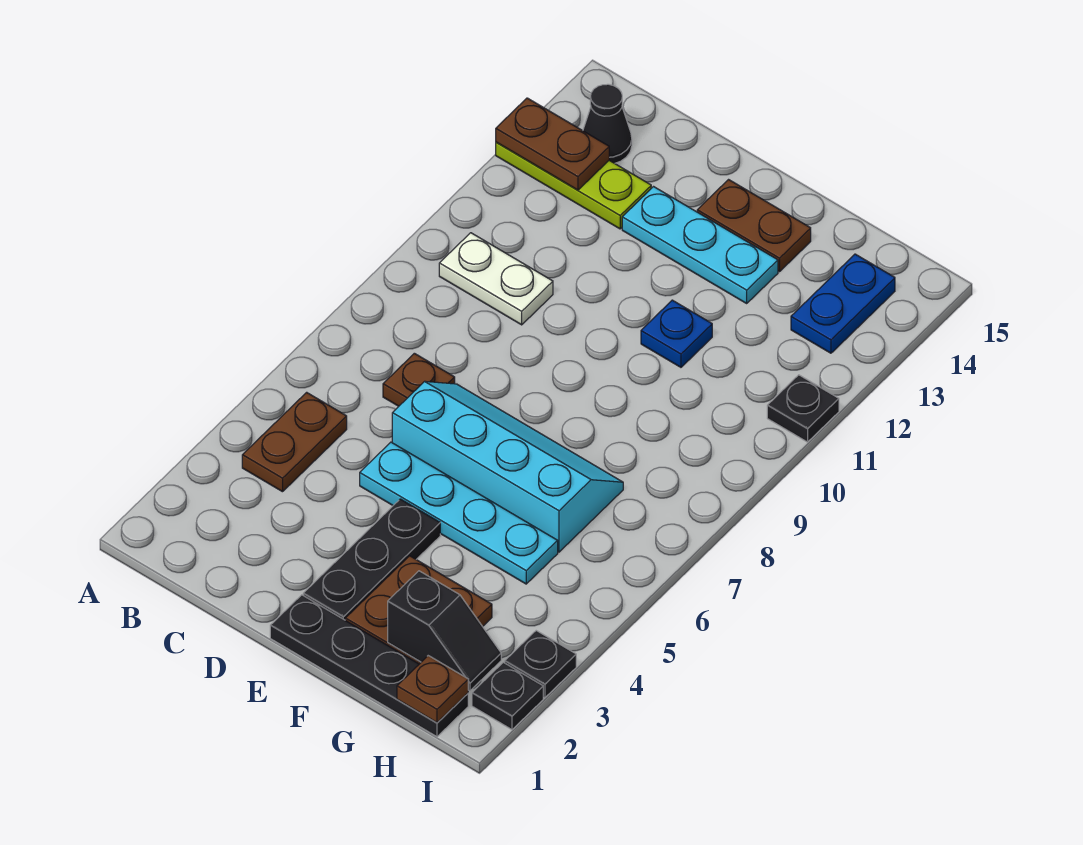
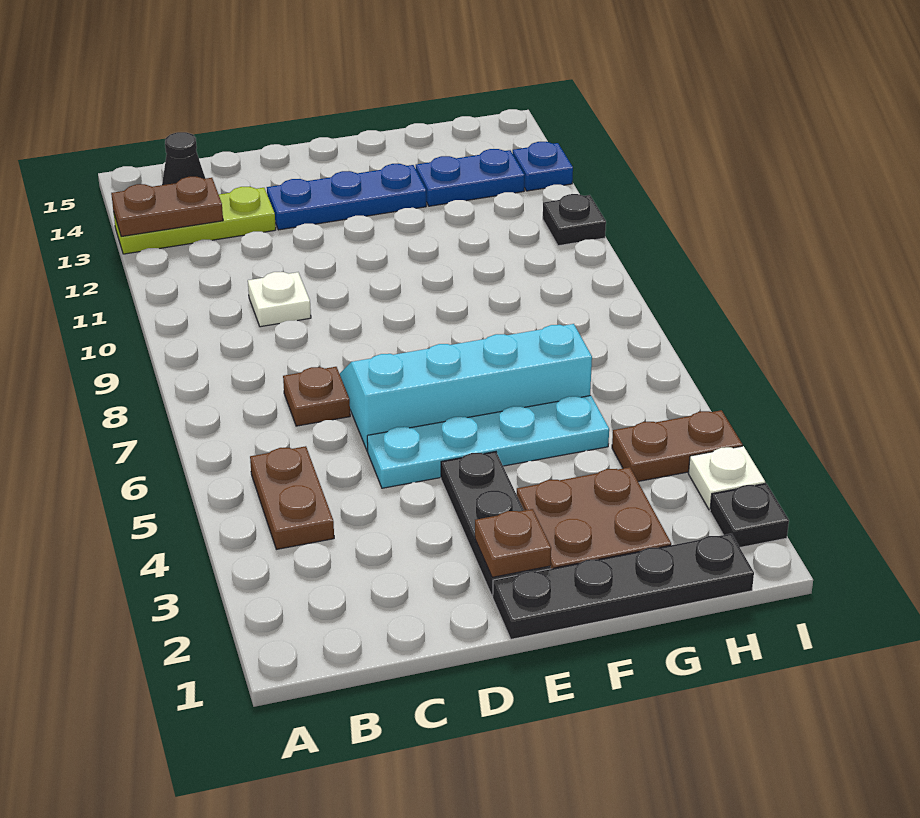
white plate B10:C10 level 1 -> white plate C10 level 1
cyan plate D13:F13 level 1 -> blue plate D13:F13 level 1
brown plate E14:F14 level 1 -> brown plate H4:I4 level 1
blue plate F11 level 1 -> blue plate I13 level 1
black slope G2:H2 level 2 top G -> none
brown plate H1 level 2 -> brown plate E2 level 2
blue plate H13:H14 level 1 -> blue plate G13:H13 level 1
black plate I3 level 1 -> white plate I3 level 1

